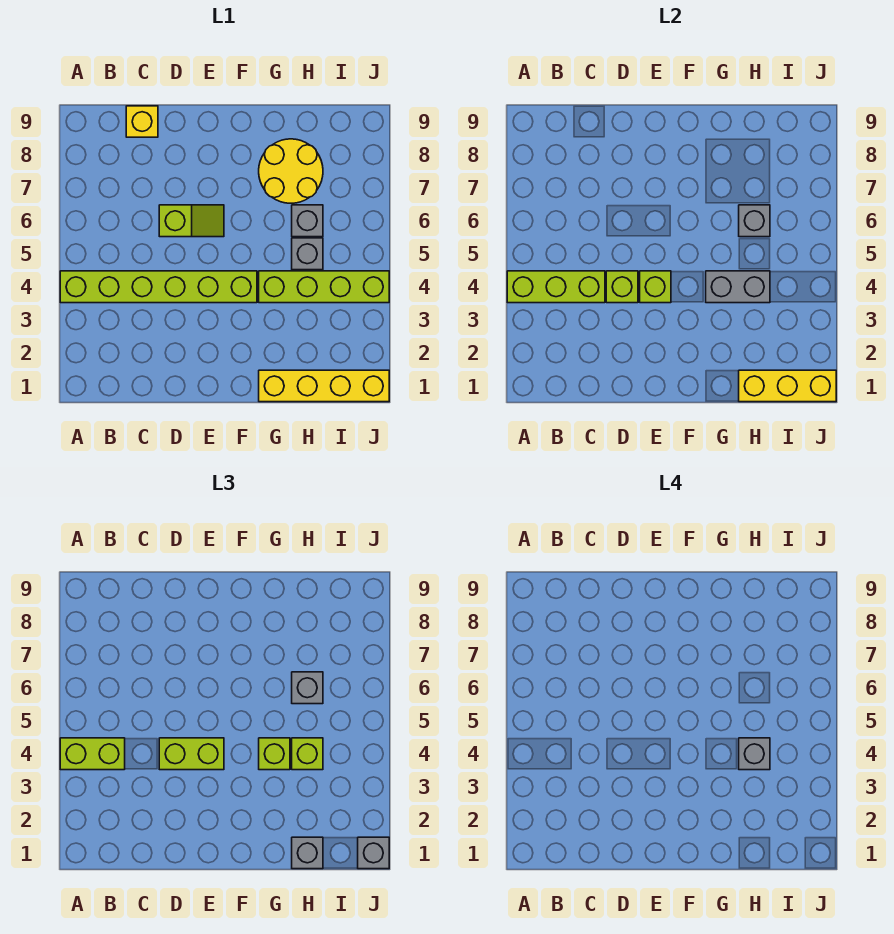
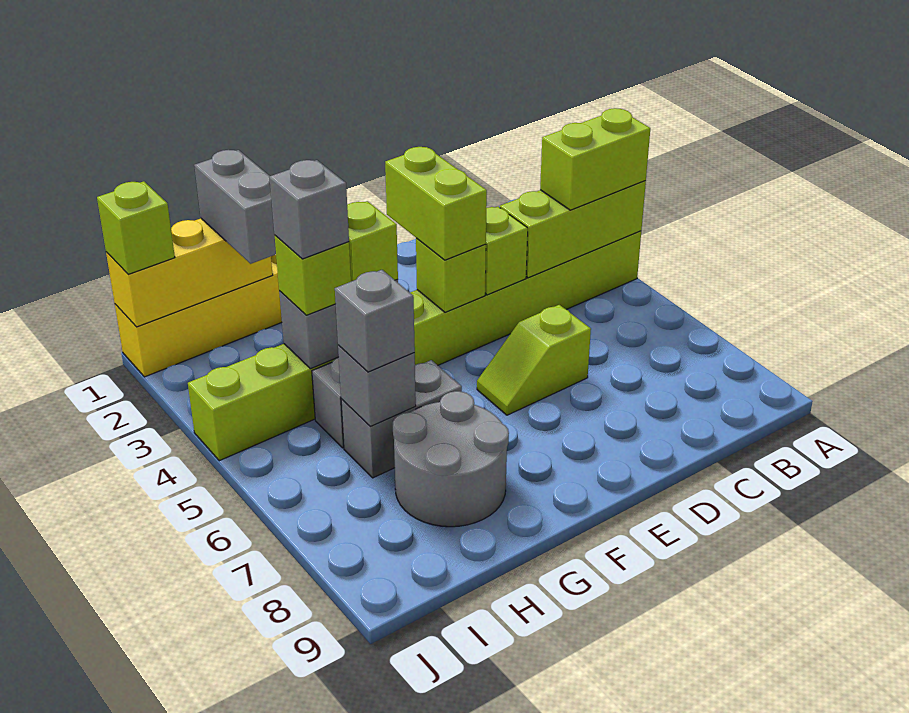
yellow brick C9 level 1 -> none
lime brick D4:E4 level 3 -> lime brick E3:E4 level 3
yellow round brick G7:H8 level 1 -> grey round brick G7:H8 level 1
grey brick H1 level 3 -> grey brick H1:H2 level 3
grey brick H6 level 1 -> grey brick G6:H6 level 1
grey brick J1 level 3 -> lime brick J1 level 3

